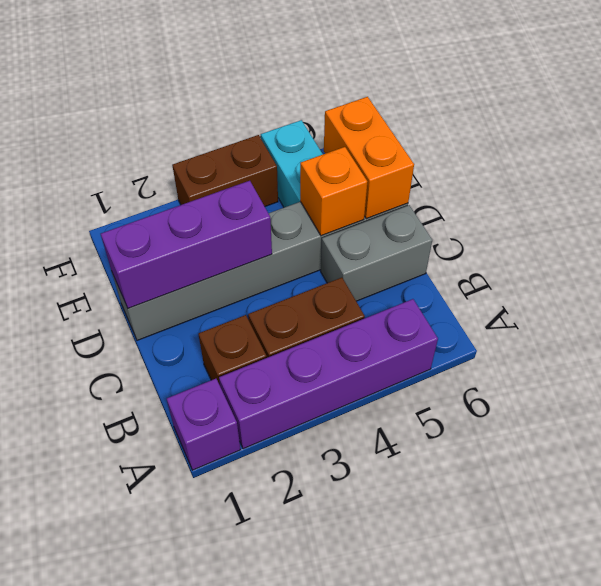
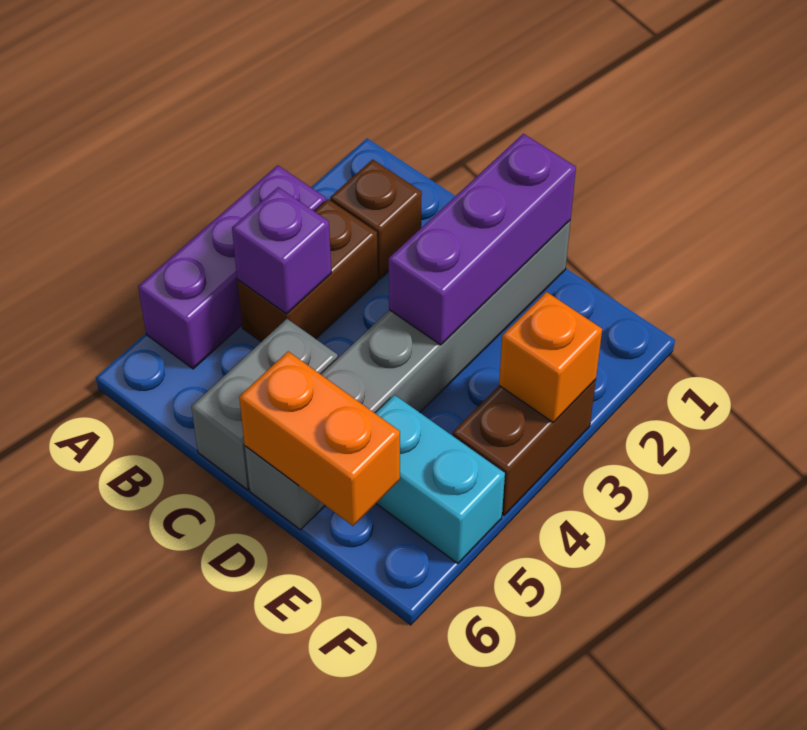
purple brick A1 level 1 -> purple brick B4 level 2
purple brick A2:A5 level 1 -> purple brick A3:A5 level 1
orange brick D5 level 2 -> orange brick F3 level 2

